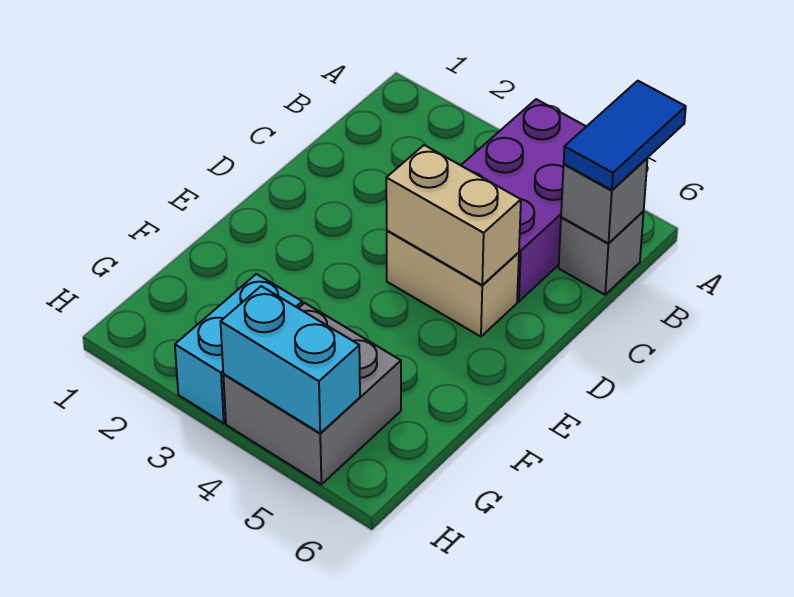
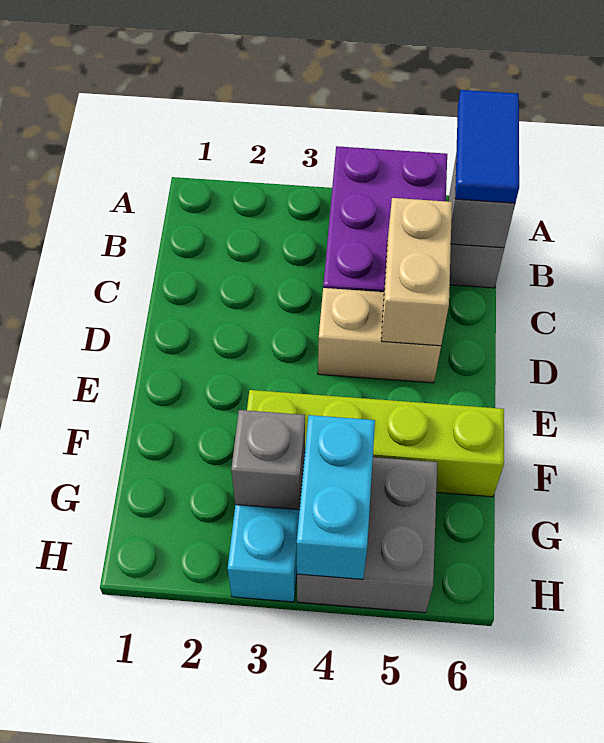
tan brick D4:D5 level 2 -> tan brick C5:D5 level 2
none -> lime brick F3:F6 level 1
none -> grey brick G3 level 2
cyan brick H4:H5 level 2 -> cyan brick G4:H4 level 2

